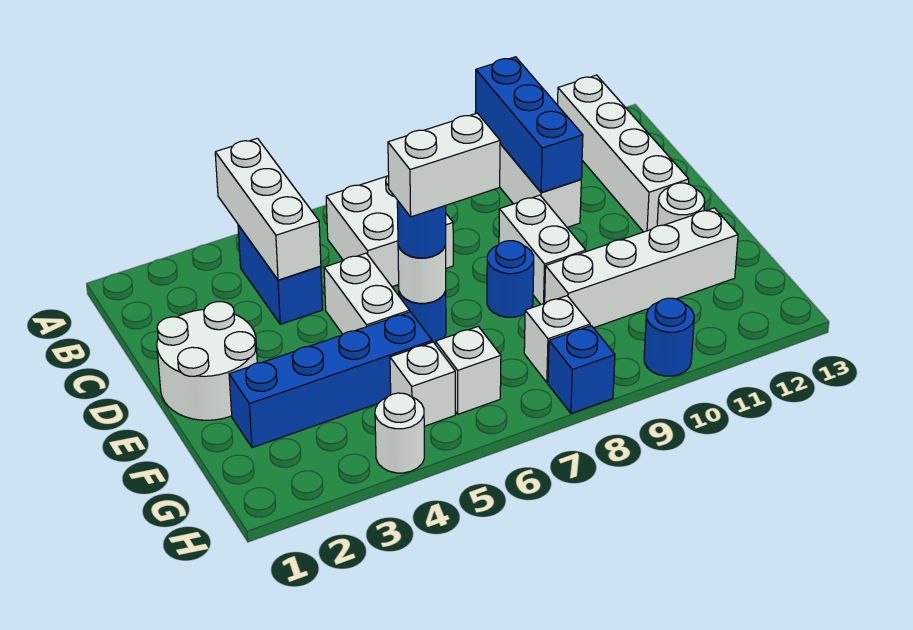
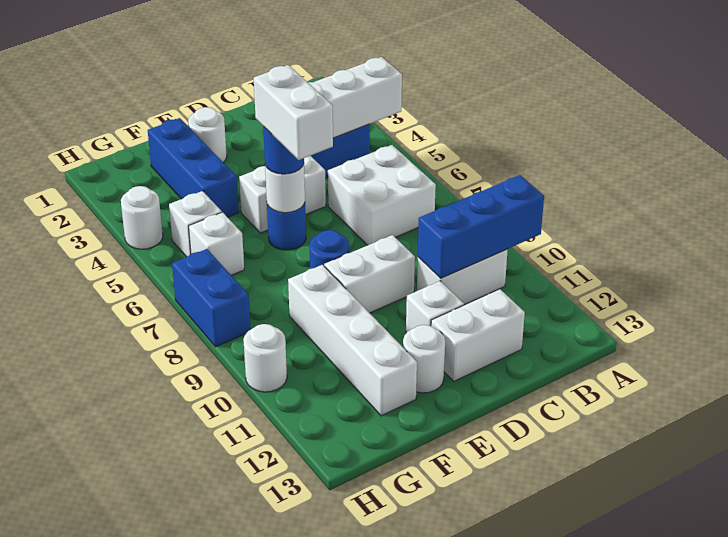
white brick A12:D12 level 1 -> white brick C12:D12 level 1
white round brick D1:E2 level 1 -> white round brick E2 level 1
blue brick F2:F5 level 1 -> blue brick F2:F4 level 1
white brick G8 level 1 -> white brick D11 level 1
blue brick H8 level 1 -> blue brick H7:H8 level 1
blue round brick H10 level 1 -> white round brick H10 level 1

